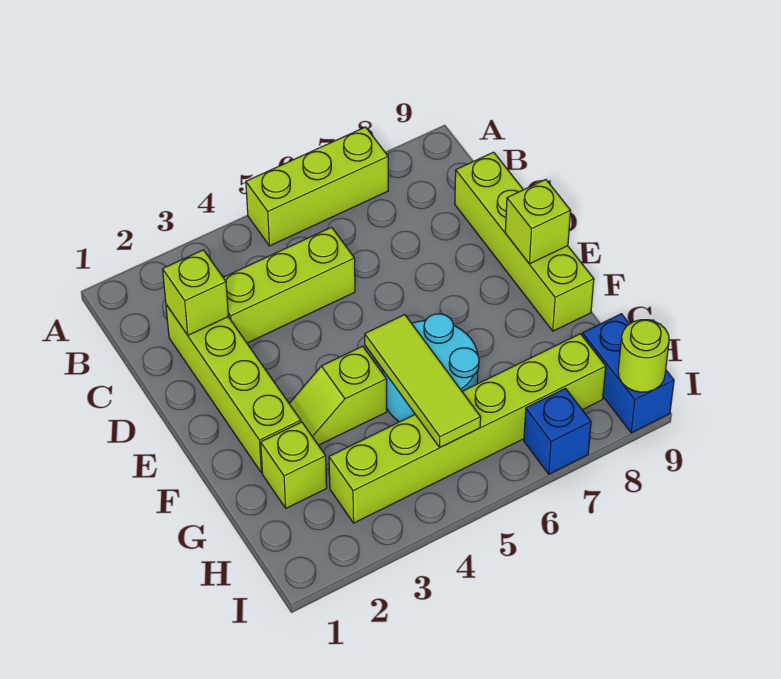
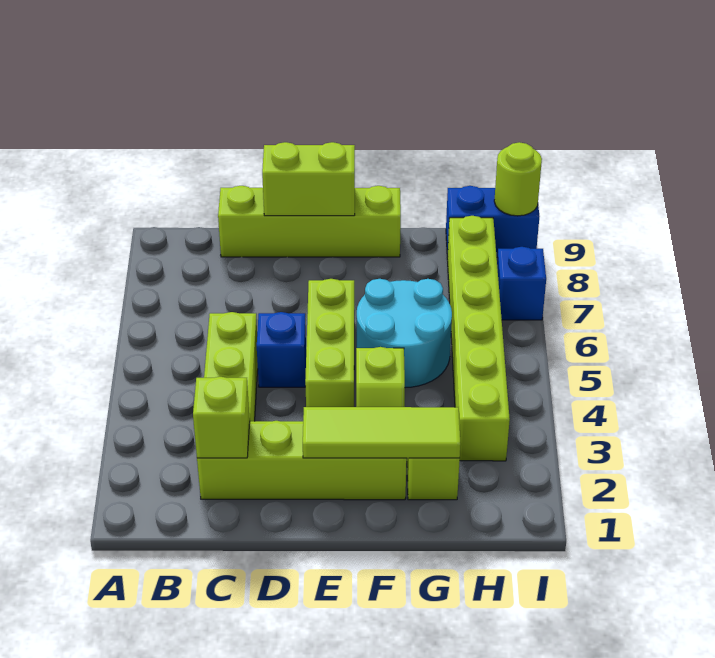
lime brick A5:A7 level 1 -> lime brick E4:E6 level 1
none -> blue brick D5 level 1
lime brick E9 level 2 -> lime brick D9:E9 level 2
lime tile F5:H5 level 2 -> lime tile E2:G2 level 2

